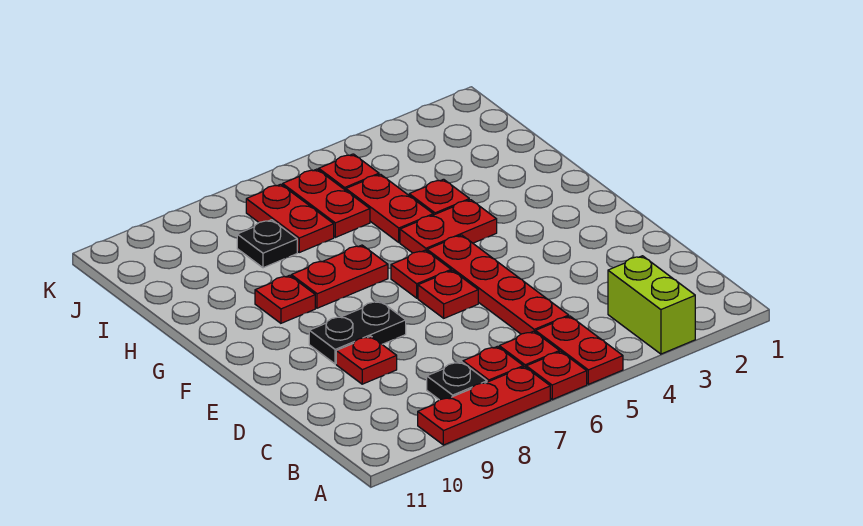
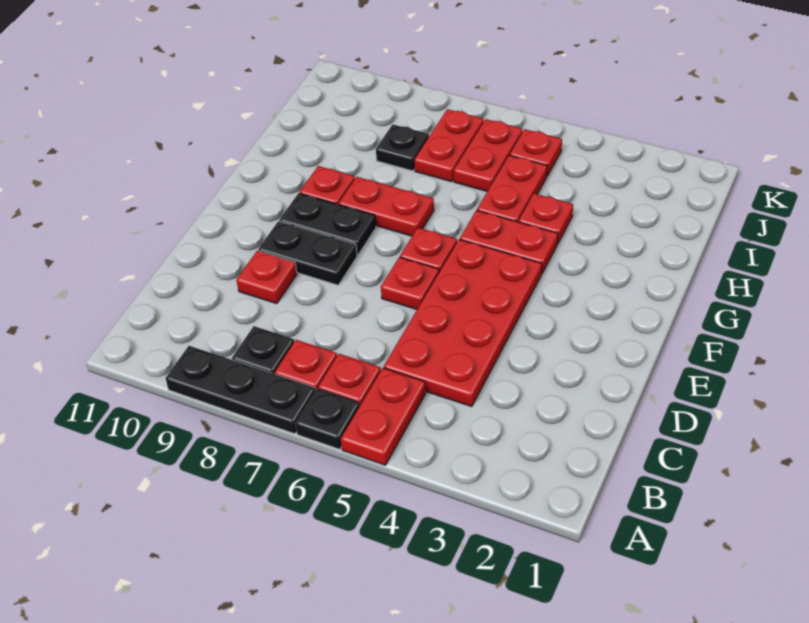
lime brick A3:B3 level 1 -> none
red plate A6 level 1 -> black plate A6 level 1
red plate A7:A9 level 1 -> black plate A7:A9 level 1
red plate C5:F5 level 1 -> red plate C4:F5 level 1
none -> black plate F8:F9 level 1

